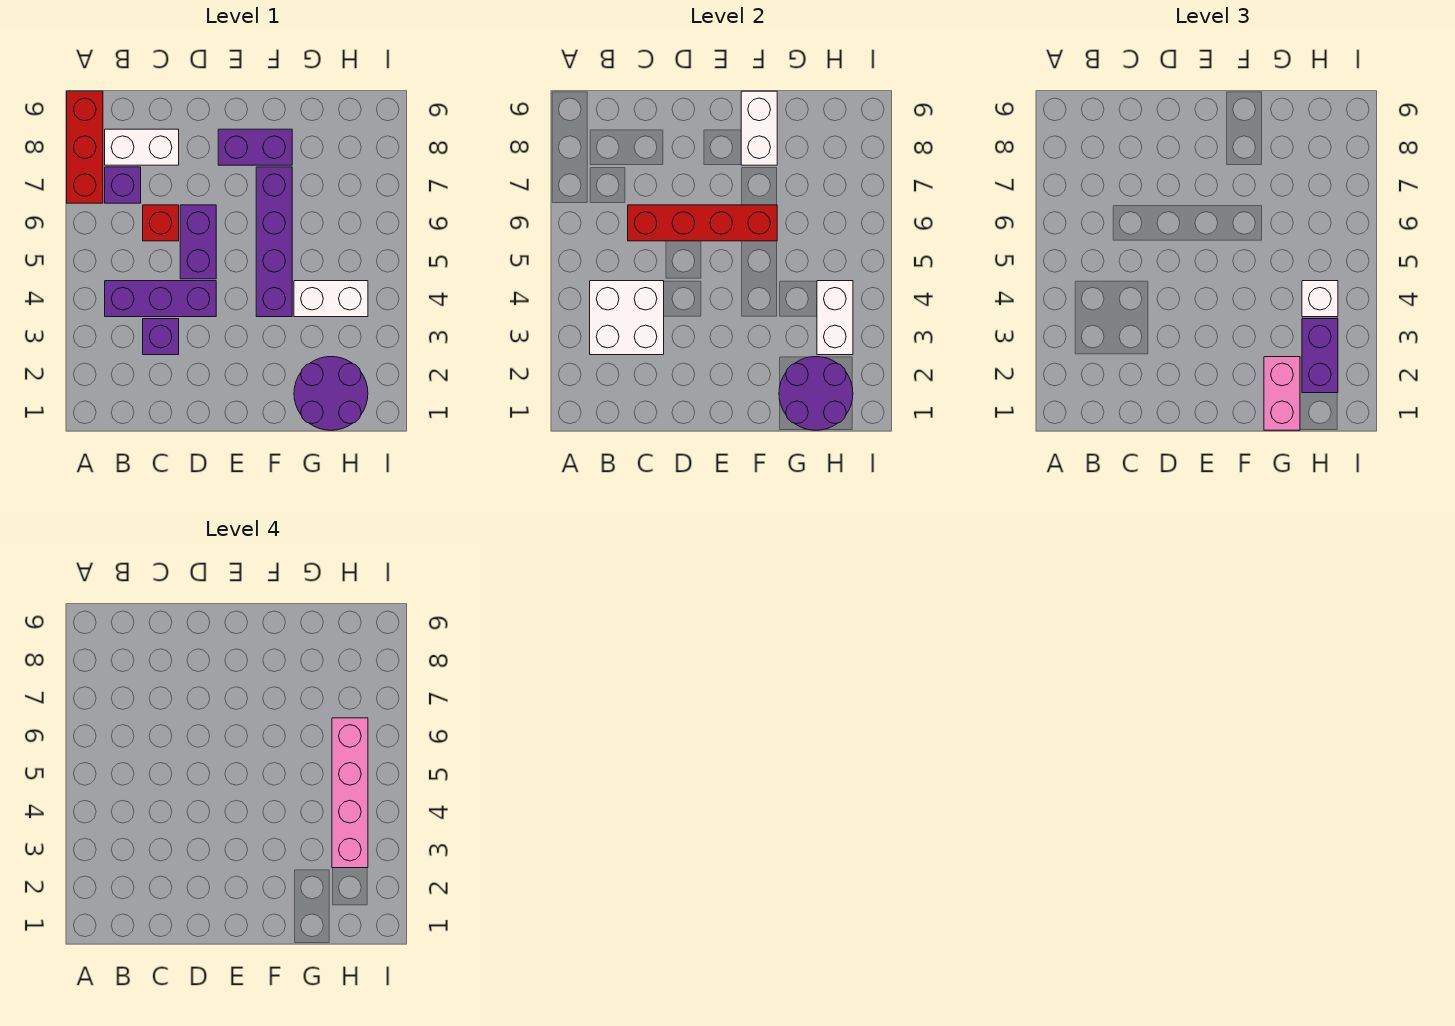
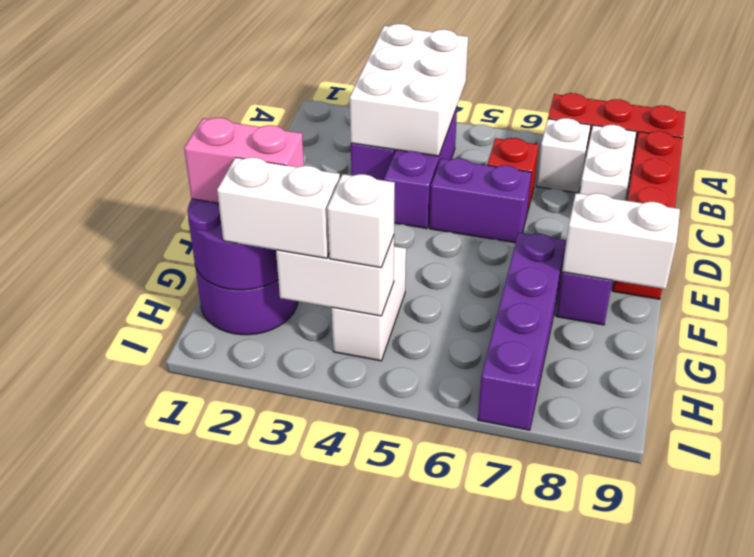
white brick B3:C4 level 2 -> white brick A3:C4 level 2
purple brick B7 level 1 -> white brick B7 level 1
red brick C6:F6 level 2 -> red brick B9:E9 level 1
purple brick F4:F7 level 1 -> purple brick F7:I7 level 1
purple brick H2:H3 level 3 -> white brick H2:H3 level 3
pink brick H3:H6 level 4 -> none

